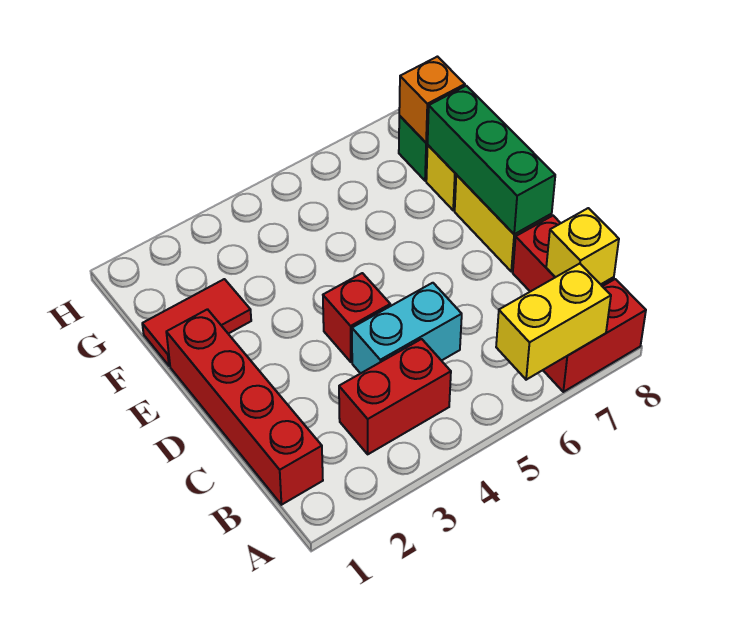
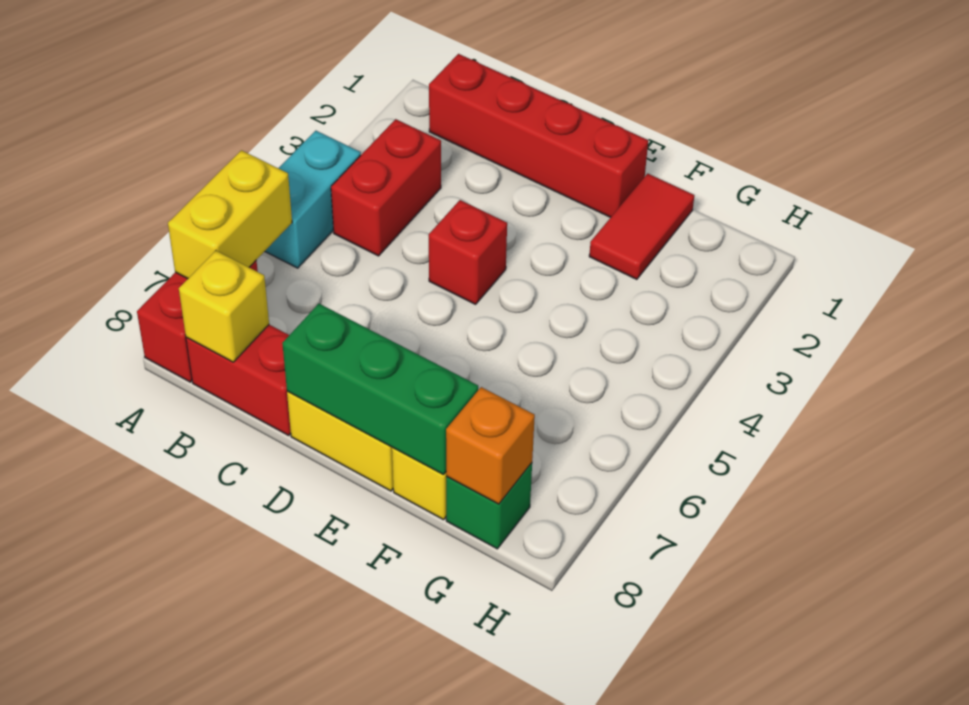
cyan brick C4:C5 level 1 -> cyan brick A4:A5 level 1

